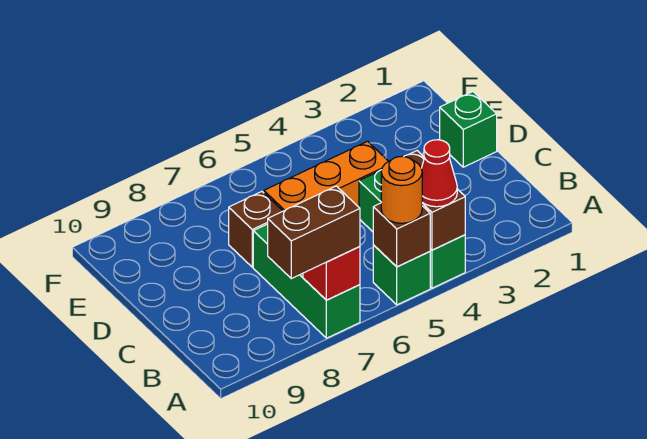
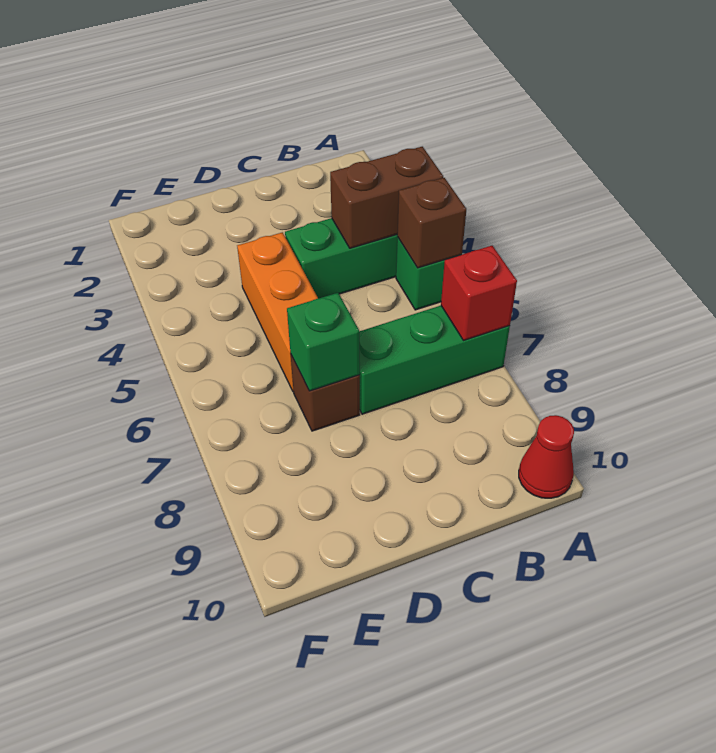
red cone A4 level 3 -> red cone A10 level 1
orange round brick A5 level 3 -> none
brown brick A7:A8 level 3 -> none
green brick D1 level 1 -> green brick D7 level 2

